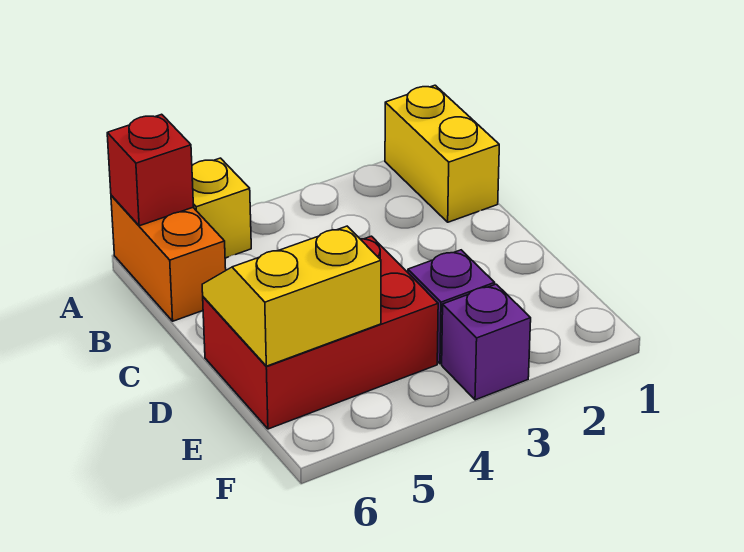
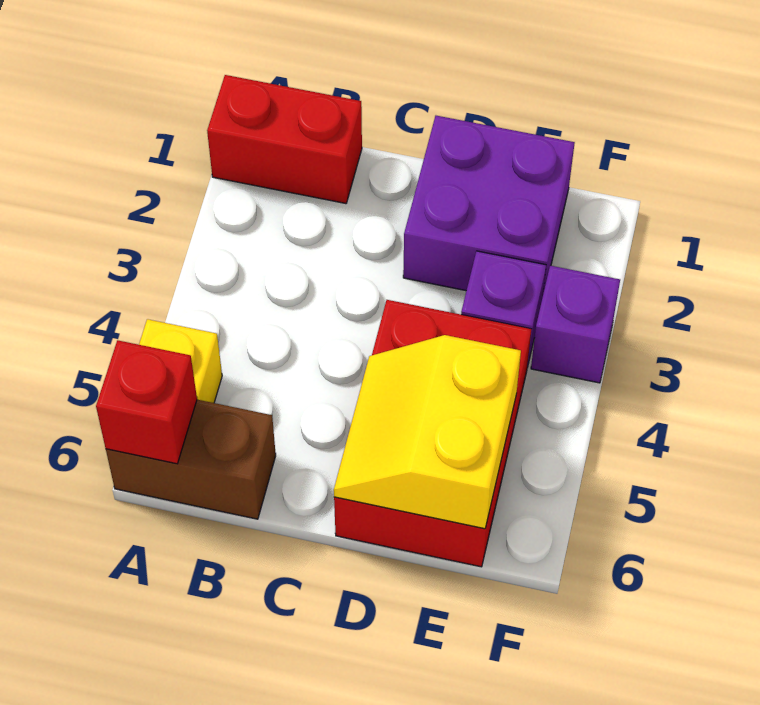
yellow brick A1:B1 level 1 -> red brick A1:B1 level 1
orange brick A6:B6 level 1 -> brown brick A6:B6 level 1
none -> purple brick D1:E2 level 1

